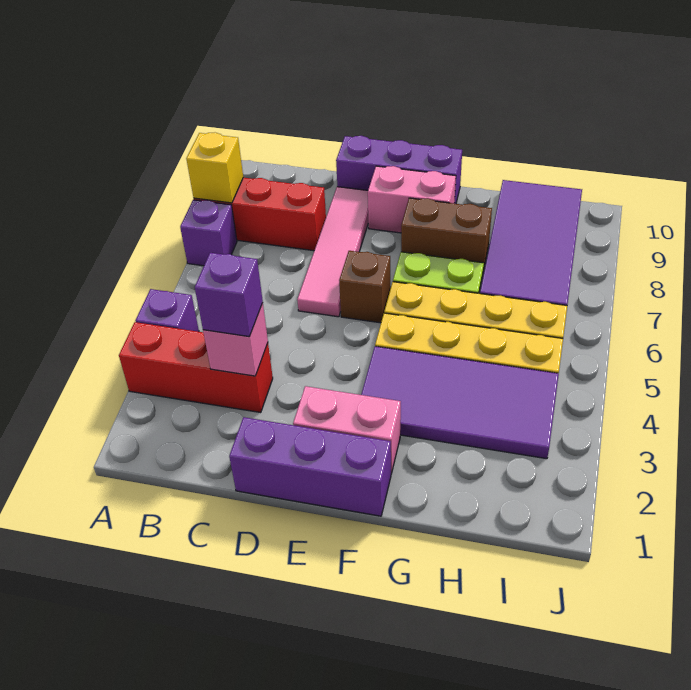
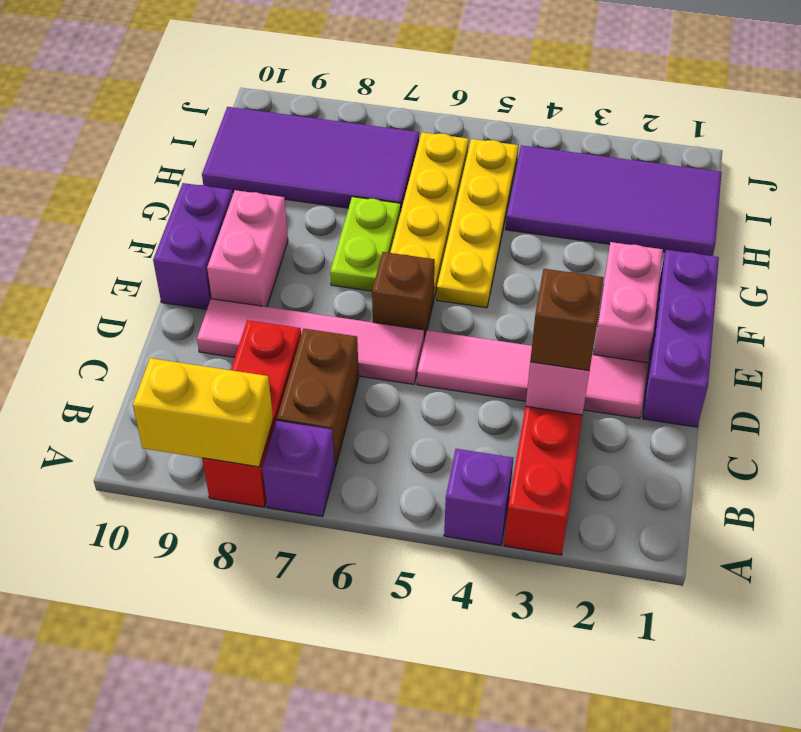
yellow brick A8 level 2 -> yellow brick A8:A9 level 2
purple brick C3 level 3 -> brown brick C3 level 3
none -> pink tile D2:D5 level 1
purple brick D10:F10 level 1 -> purple brick E10:F10 level 1
purple tile F3:I4 level 1 -> purple tile H1:I4 level 1
brown brick F8:G8 level 1 -> brown brick B7:C7 level 1

